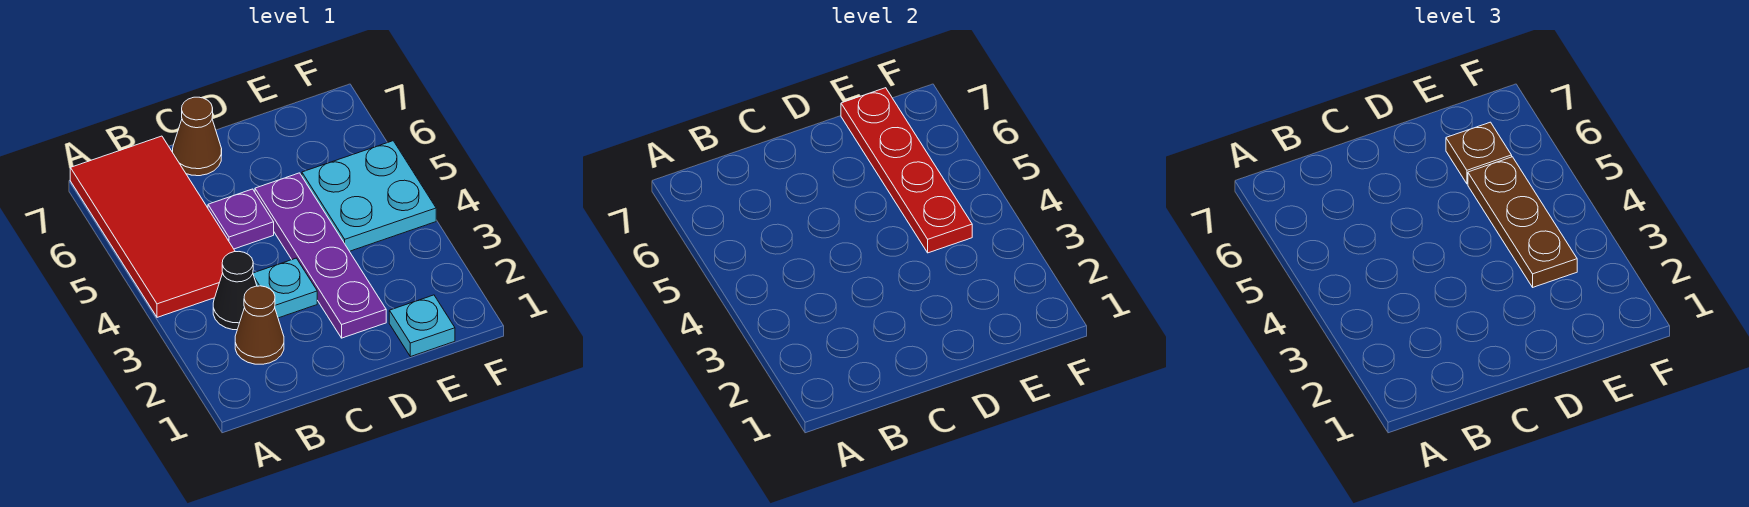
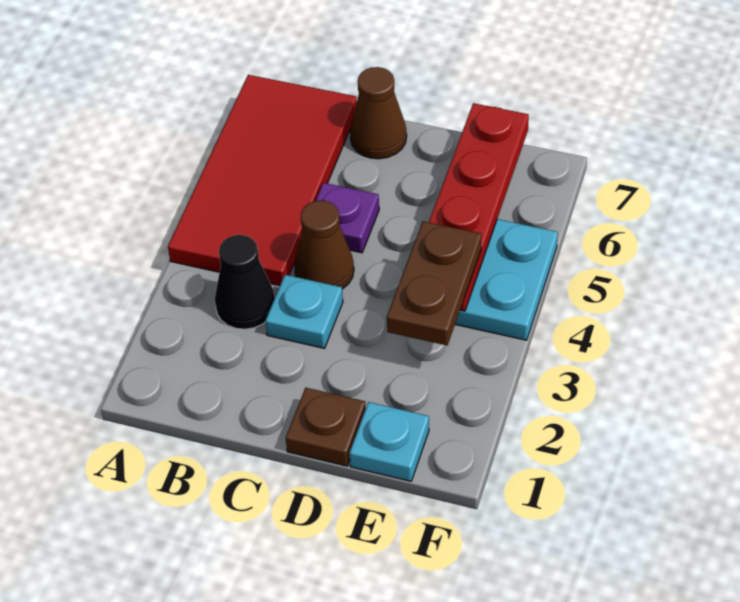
brown cone B2 level 1 -> brown cone C4 level 1
purple plate D2:D5 level 1 -> none
brown plate E3:E5 level 3 -> brown plate E3:E4 level 3
brown plate E6 level 3 -> brown plate D1 level 1

